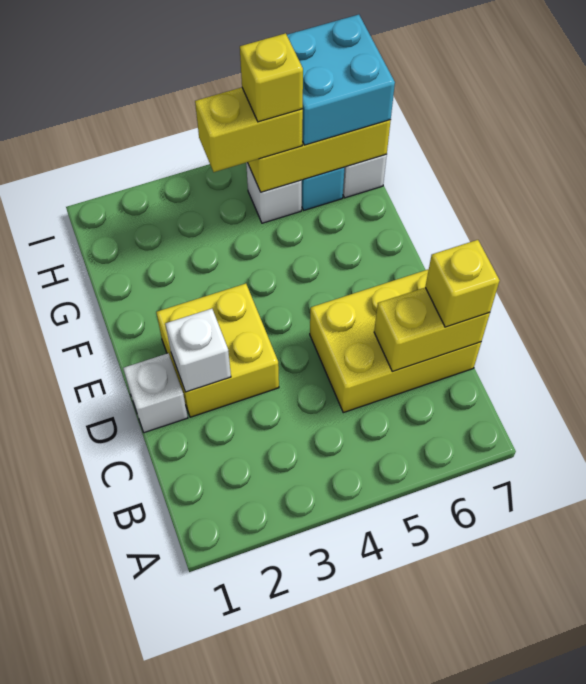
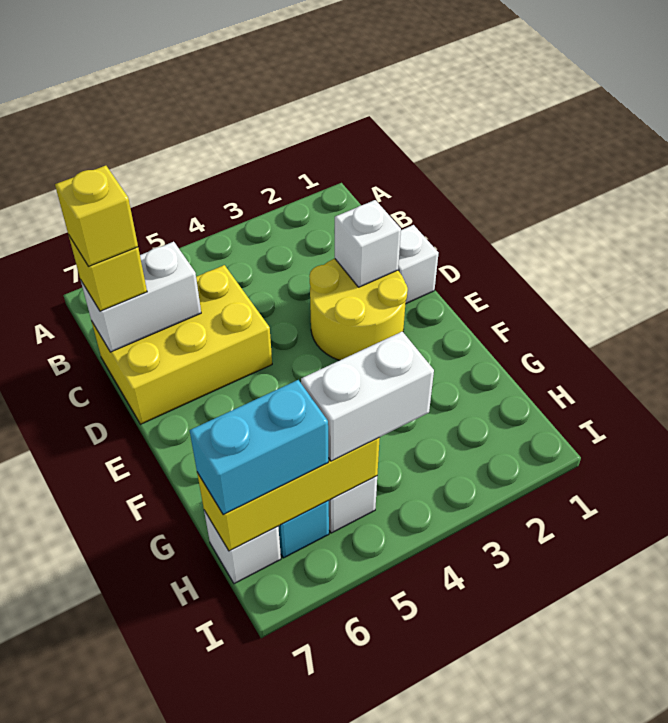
yellow brick C6:C7 level 2 -> white brick C6:C7 level 2
yellow brick D2:E3 level 1 -> yellow round brick D2:E3 level 1
yellow brick H4:H5 level 3 -> white brick H4:H5 level 3
yellow brick H5 level 4 -> yellow brick C7 level 4
cyan brick H6:I7 level 3 -> cyan brick H6:H7 level 3

